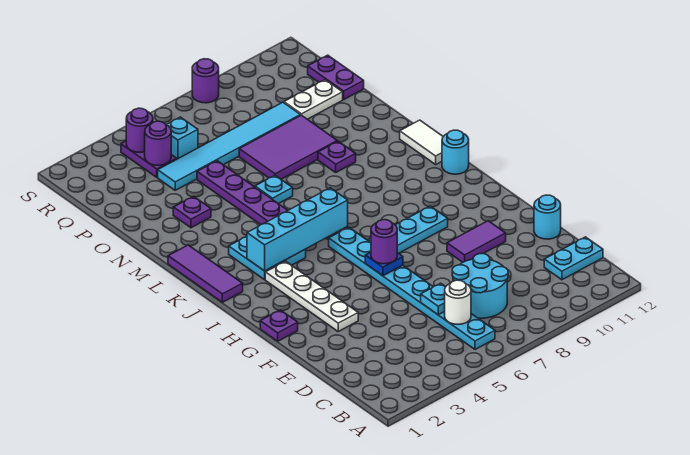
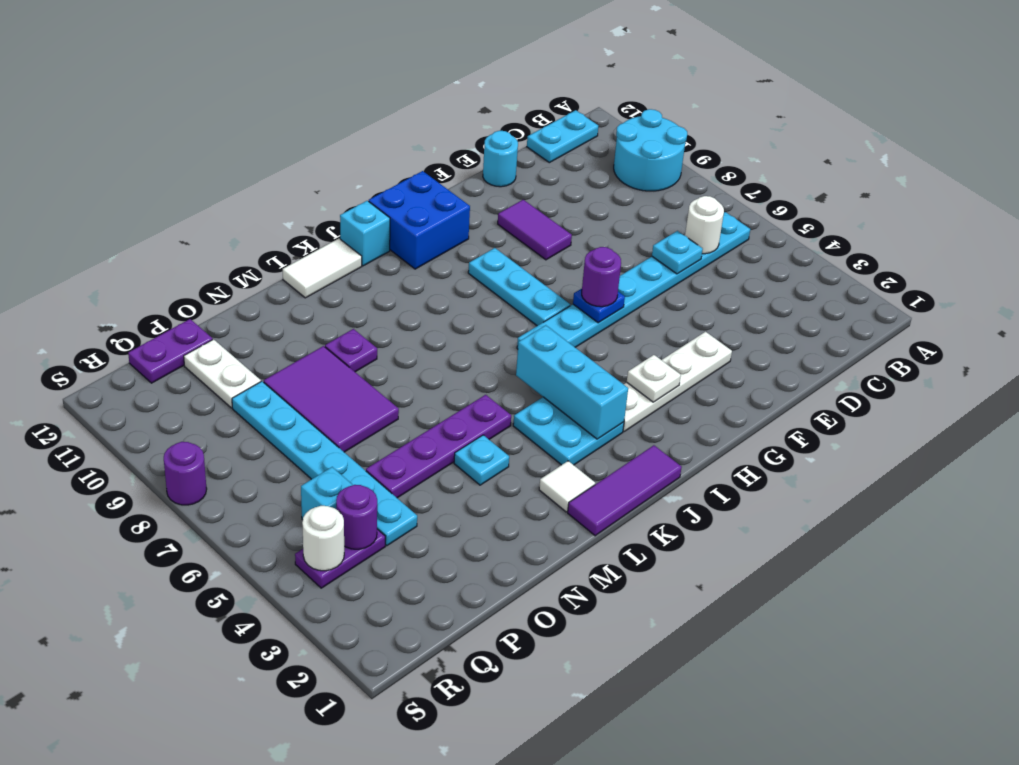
cyan round brick C7:D8 level 1 -> cyan round brick A9:B10 level 1
cyan plate C11:C12 level 1 -> cyan plate B12:C12 level 1
purple plate G1 level 1 -> none
none -> white plate H3 level 2
none -> blue brick H11:I12 level 1
cyan brick J3:J6 level 2 -> cyan brick J3:J5 level 2
cyan round brick J12 level 1 -> cyan brick J12 level 1
none -> white tile L2 level 1
cyan plate M6 level 1 -> cyan plate M4 level 1
purple plate N3 level 1 -> none
cyan tile P4:P9 level 1 -> cyan plate P4:P9 level 1
purple round brick R4 level 2 -> white round brick R4 level 2

